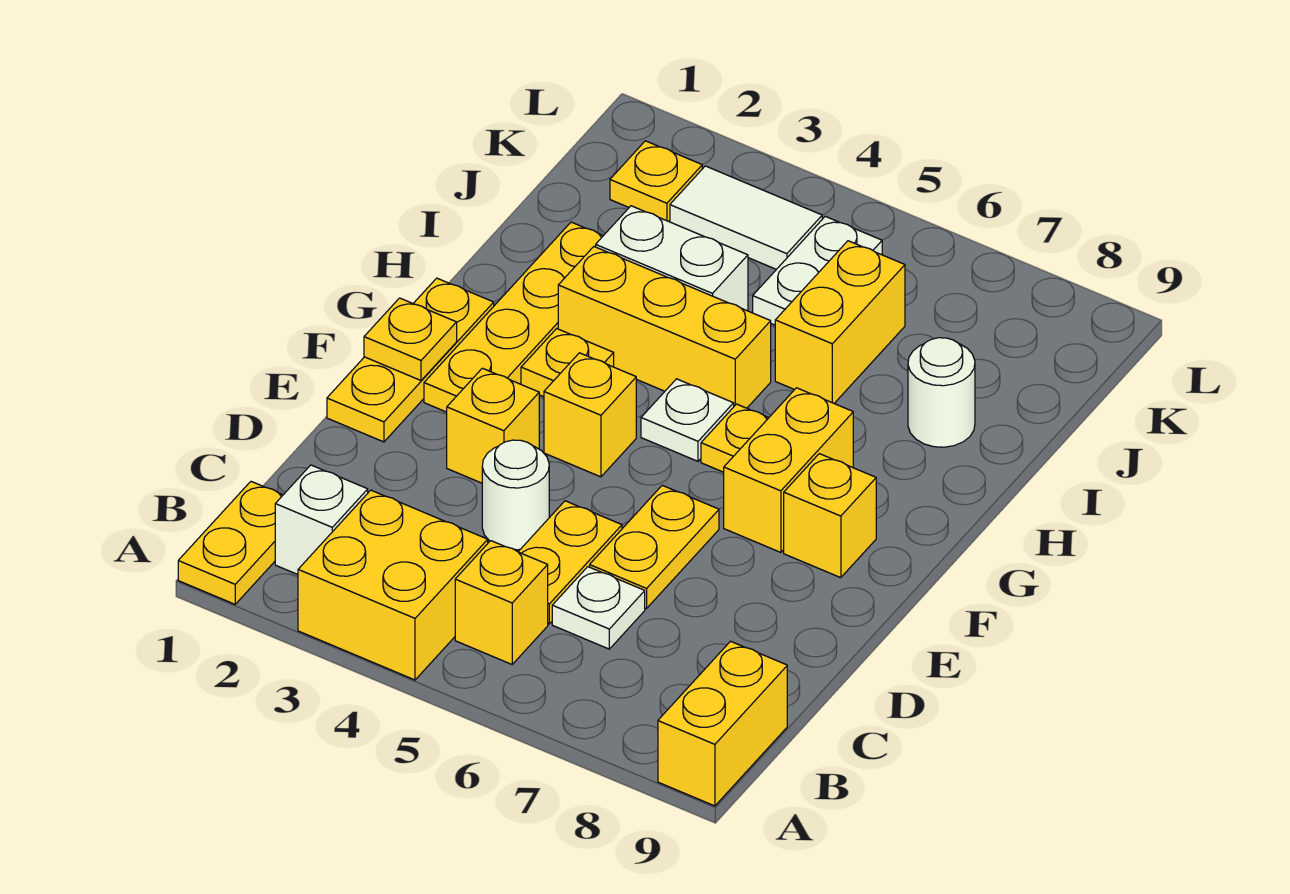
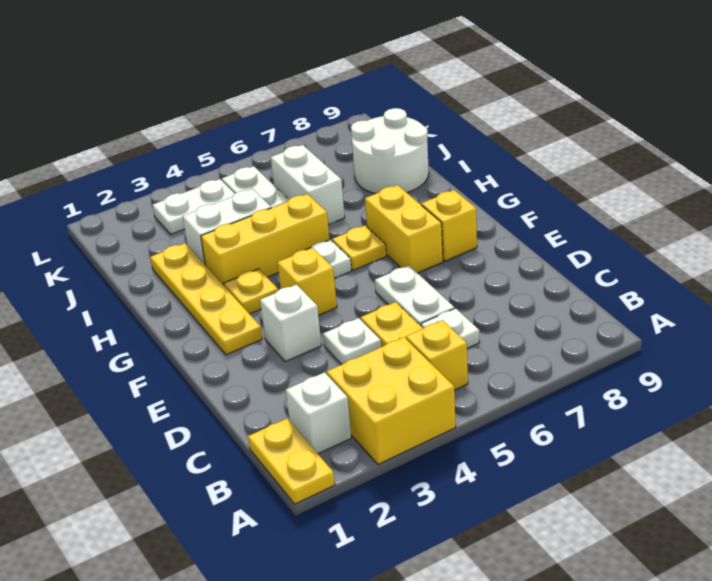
yellow brick A9:B9 level 1 -> none
white round brick D4 level 1 -> white plate D4 level 1
yellow plate D6:E6 level 1 -> white plate D6:E6 level 1
yellow plate E1:G1 level 1 -> none
yellow brick E3 level 1 -> white brick E3 level 1
yellow plate F1 level 2 -> none
yellow brick I6:J6 level 1 -> white brick I6:J6 level 1
white round brick I8 level 1 -> white round brick I8:J9 level 1
yellow plate K2 level 1 -> none
white tile K3:K4 level 1 -> white plate K3:K4 level 1

